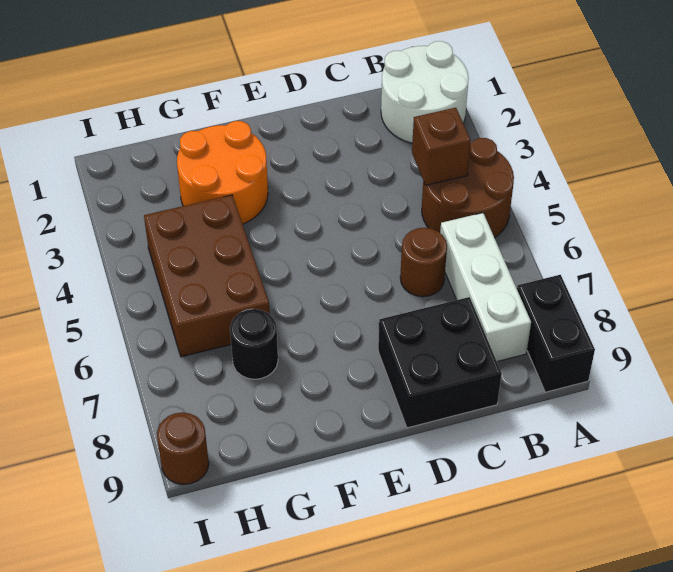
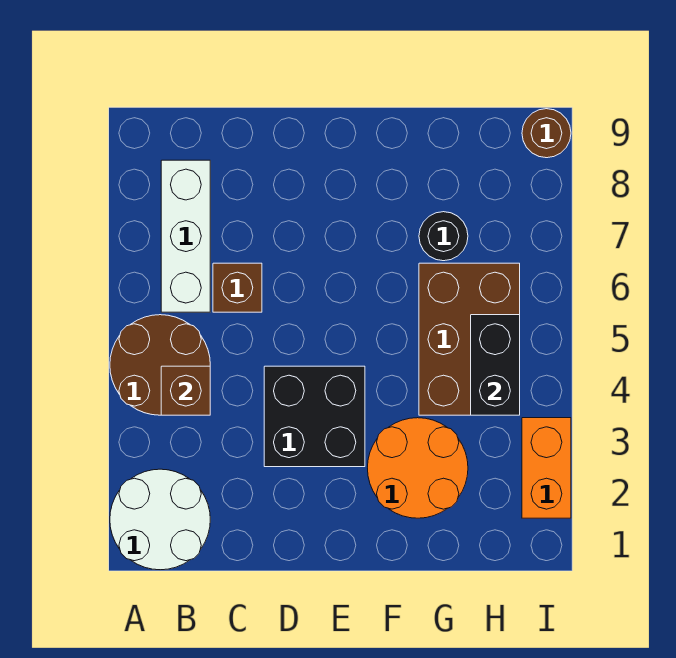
black brick A8:A9 level 1 -> black brick H4:H5 level 2
brown round brick C6 level 1 -> brown brick C6 level 1
black brick C8:D9 level 1 -> black brick D3:E4 level 1
none -> orange brick I2:I3 level 1

